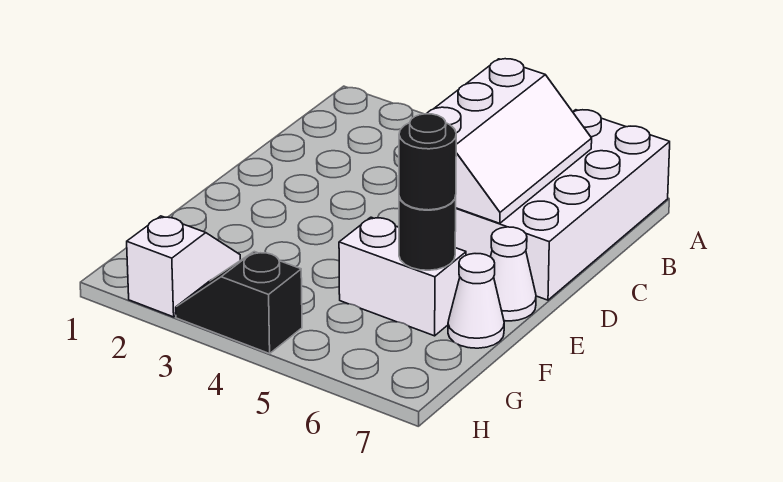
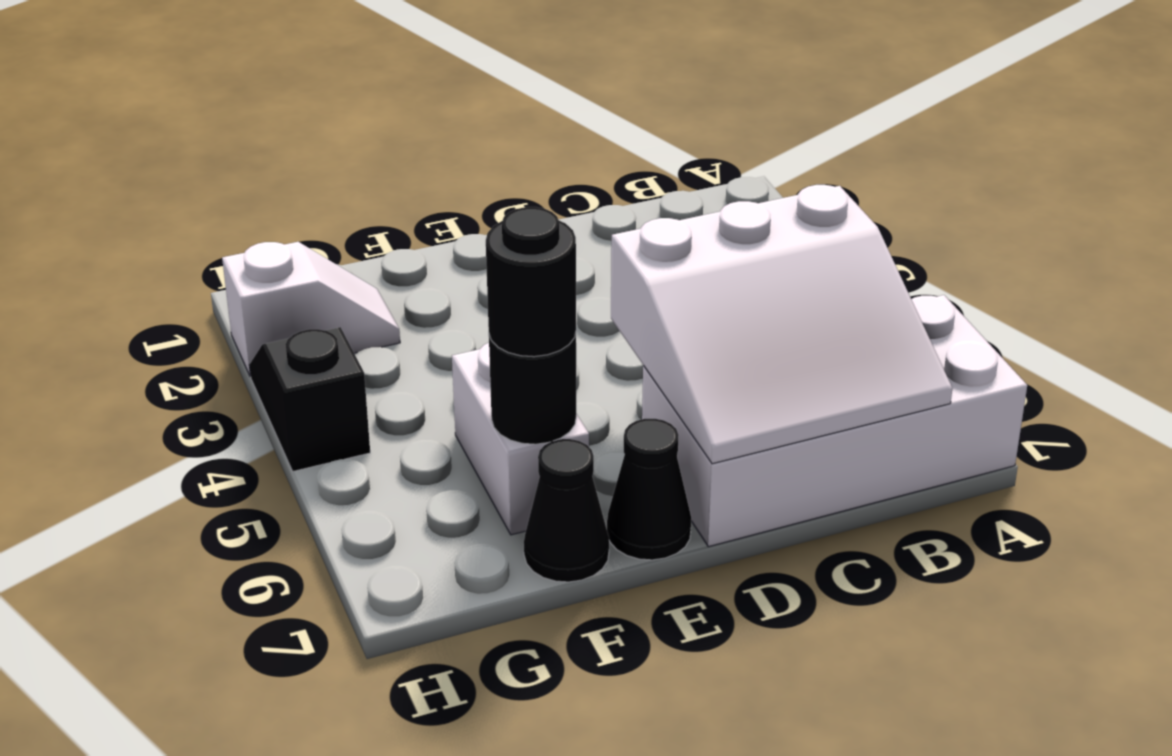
white slope B5:D6 level 2 top 5 -> white slope B5:D7 level 2 top 5
white cone E7 level 1 -> black cone E7 level 1
white cone F7 level 1 -> black cone F7 level 1

